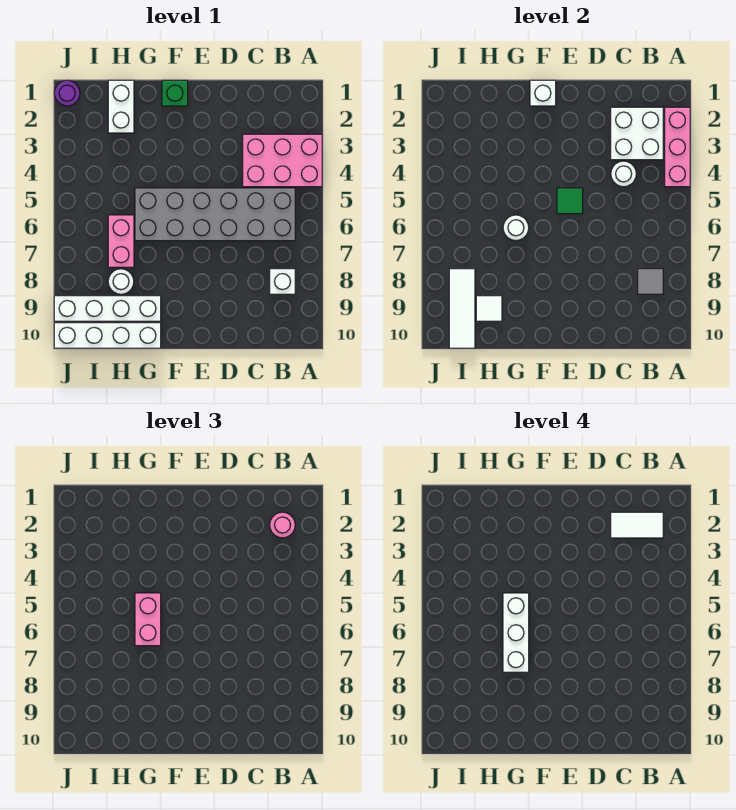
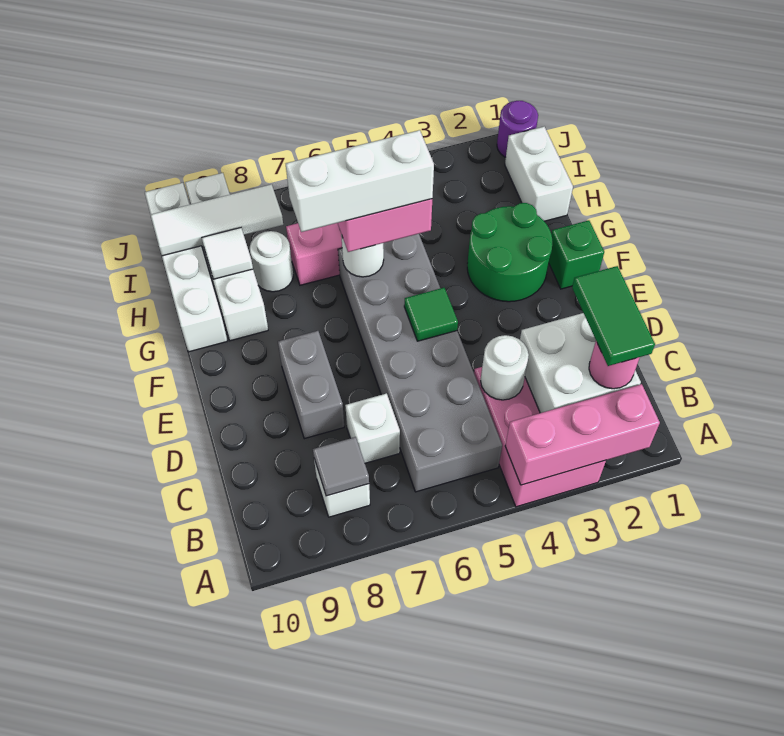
white tile B2:C2 level 4 -> green tile B2:C2 level 4
none -> grey brick D8:E8 level 1
white brick F1 level 2 -> white brick C7 level 1
none -> green round brick F2:G3 level 1
white brick H1:H2 level 1 -> white brick H1:I1 level 1

